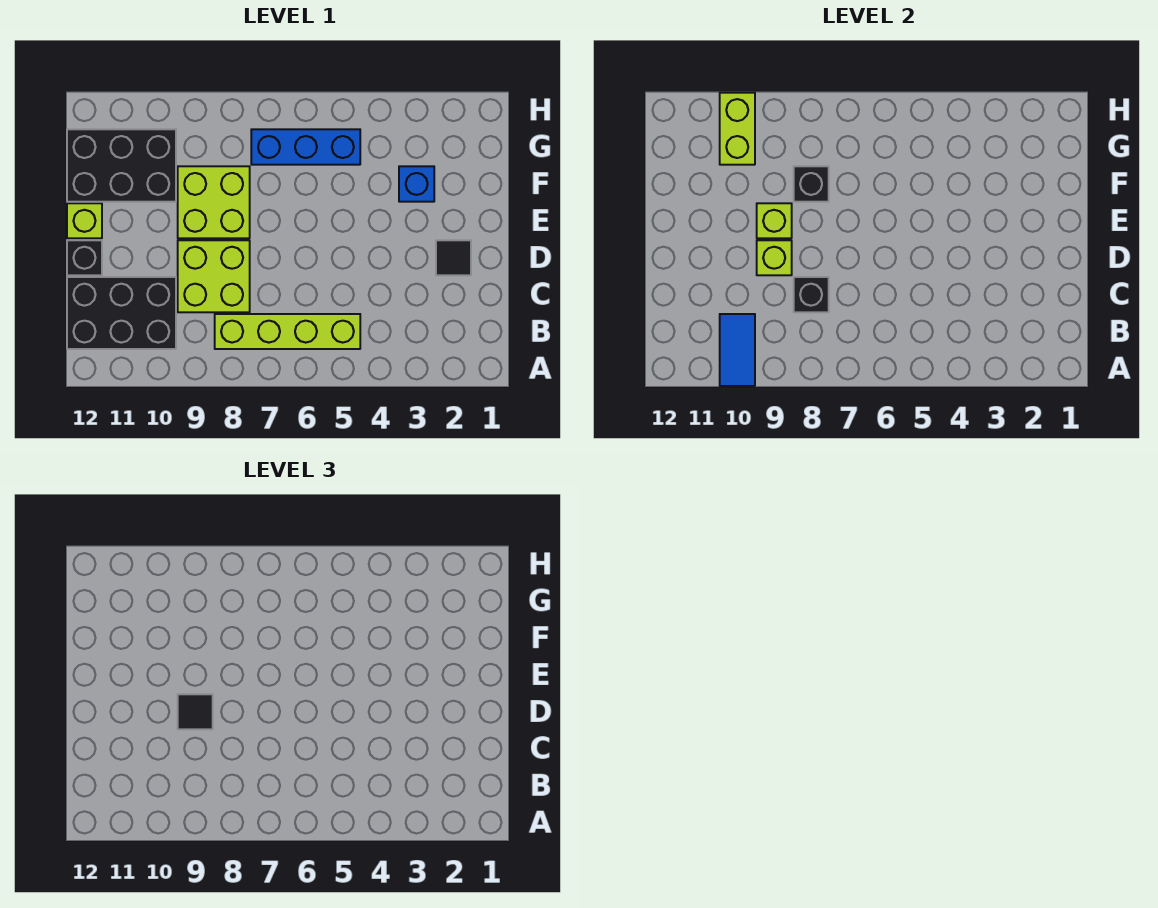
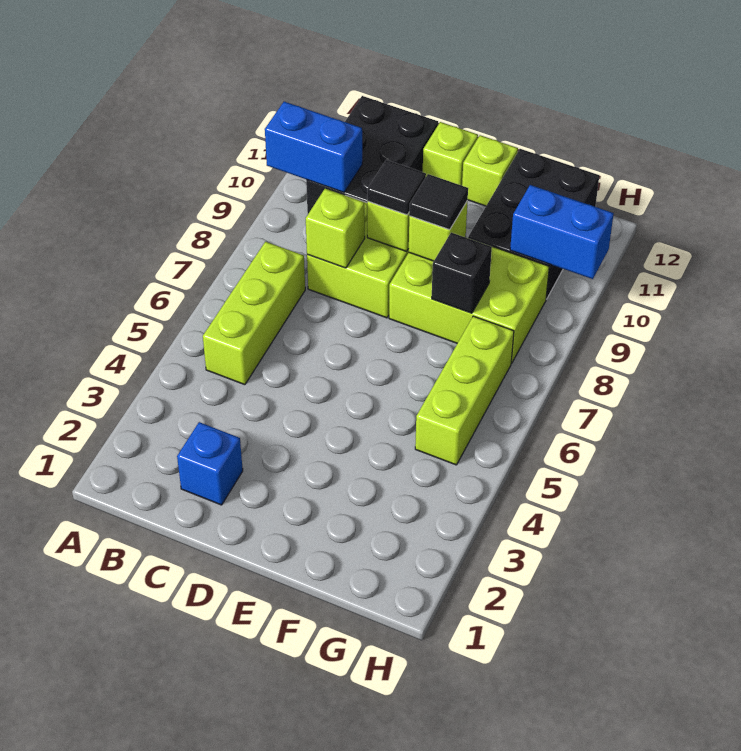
blue tile A10:B10 level 2 -> blue brick A10:B10 level 2
lime brick B5:B8 level 1 -> lime brick B5:B7 level 1
black brick C8 level 2 -> lime brick C8 level 2
black tile D2 level 1 -> black tile E9 level 3
black brick D12 level 1 -> lime brick D12 level 1
lime brick E8:F9 level 1 -> lime brick E8:G9 level 1
blue brick F3 level 1 -> blue brick C2 level 1
blue brick G5:G7 level 1 -> lime brick G5:G7 level 1
lime brick G10:H10 level 2 -> blue brick G10:H10 level 2

